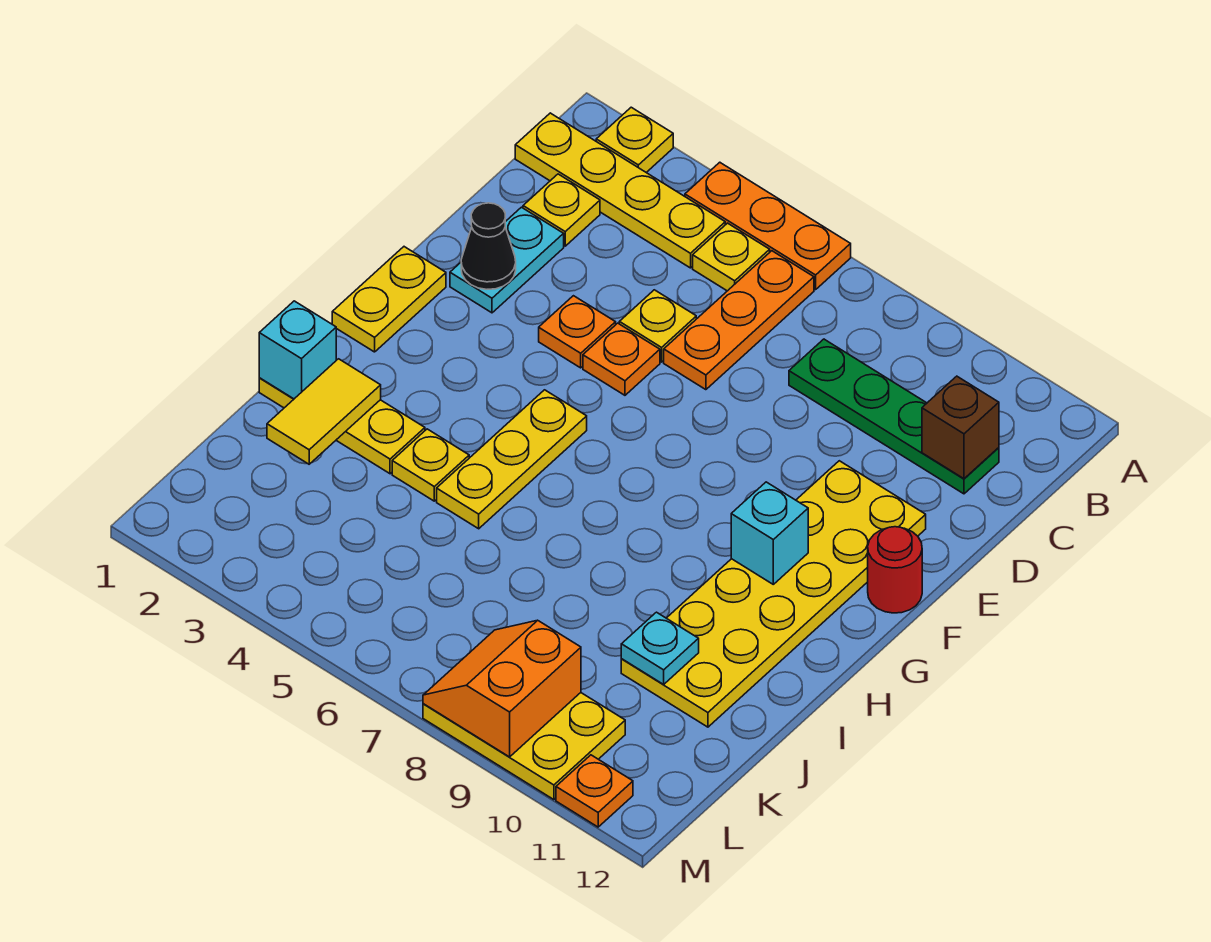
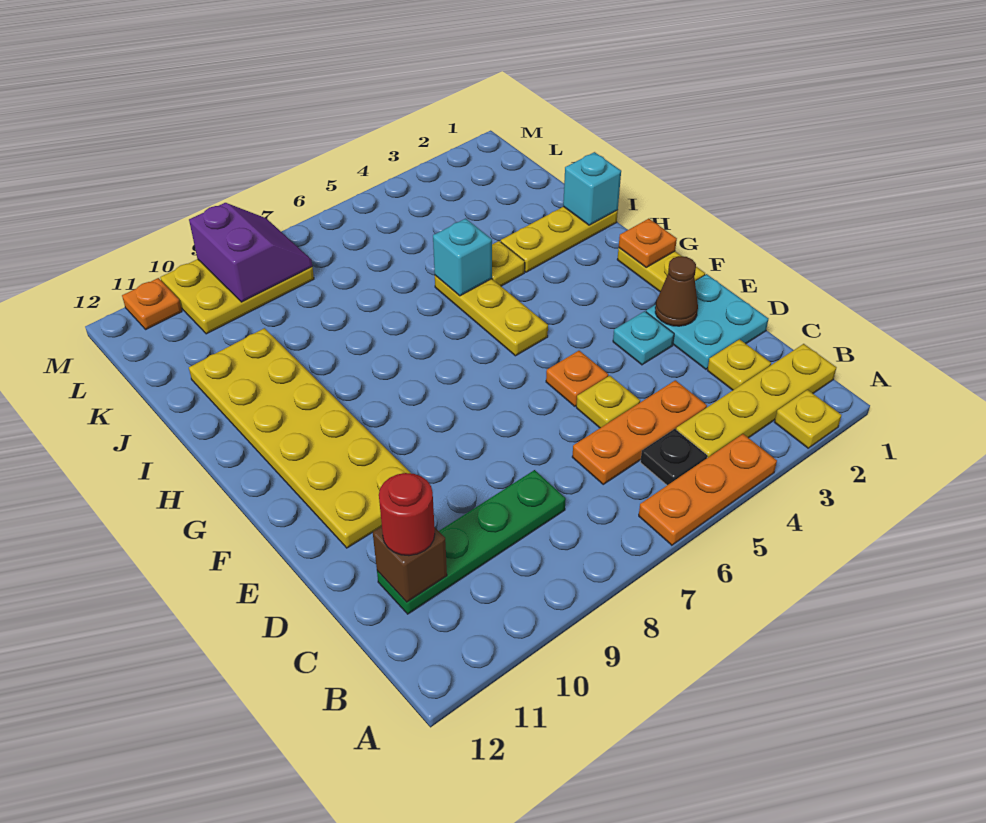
yellow plate B5 level 1 -> black plate B5 level 1
orange plate B6:D6 level 1 -> orange plate C4:C6 level 1
cyan plate D2:E2 level 1 -> cyan plate D1:E2 level 1
black cone E2 level 2 -> brown cone E2 level 2
orange plate E4 level 1 -> orange plate G1 level 2
red round brick F12 level 1 -> red round brick C11 level 3
cyan brick G10 level 2 -> cyan brick I5 level 2
yellow tile I2:J2 level 2 -> none
cyan plate J10 level 2 -> cyan plate E3 level 1
orange slope L8:M9 level 2 top 9 -> purple slope L8:M9 level 2 top 9

